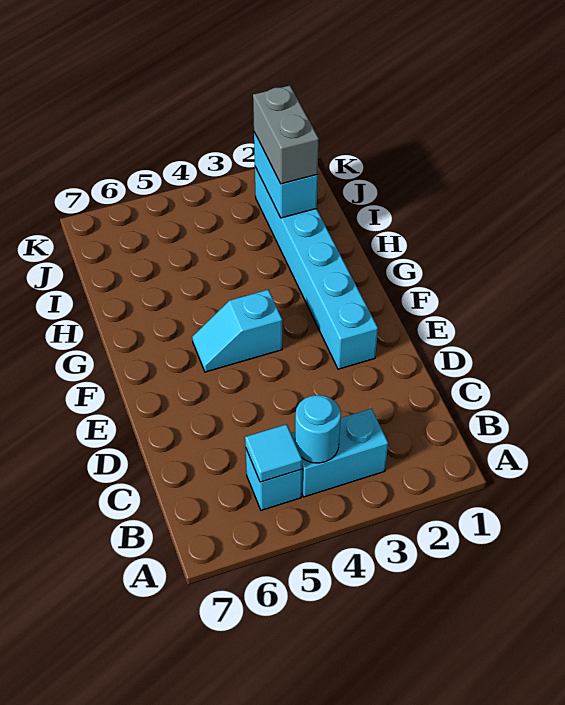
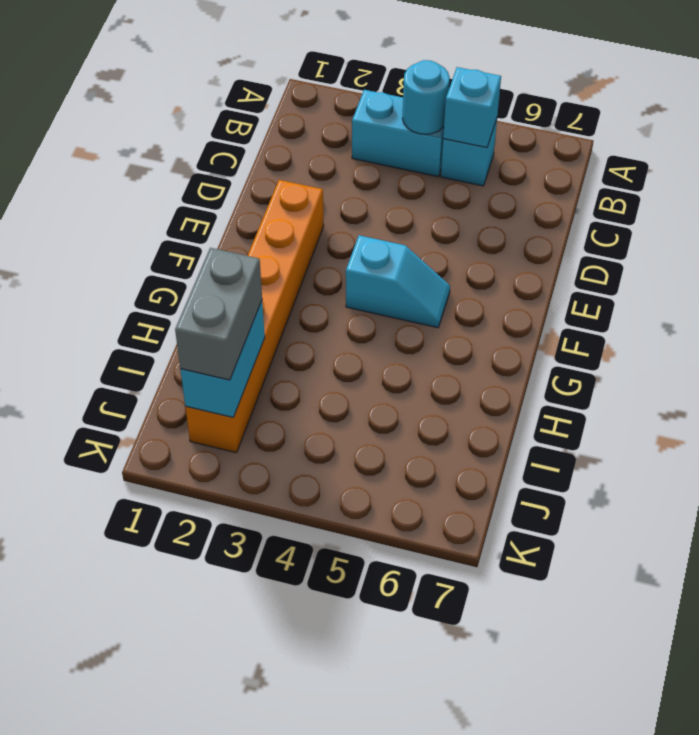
cyan tile B5 level 2 -> cyan brick B5 level 2
cyan brick E2:J2 level 1 -> orange brick E2:J2 level 1

